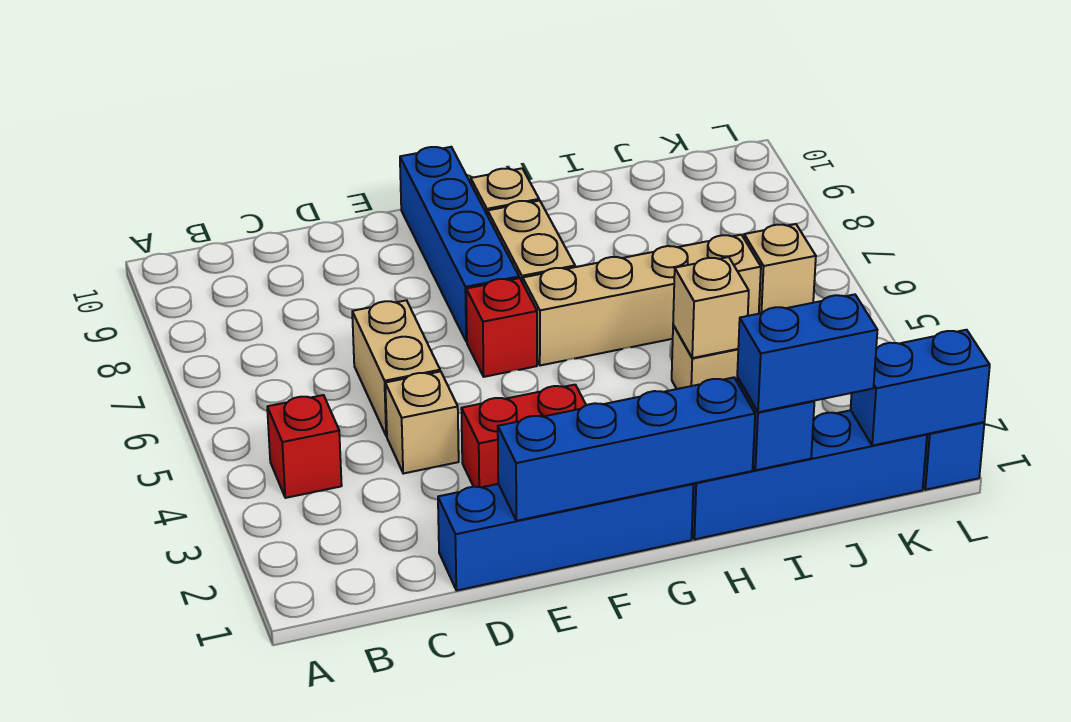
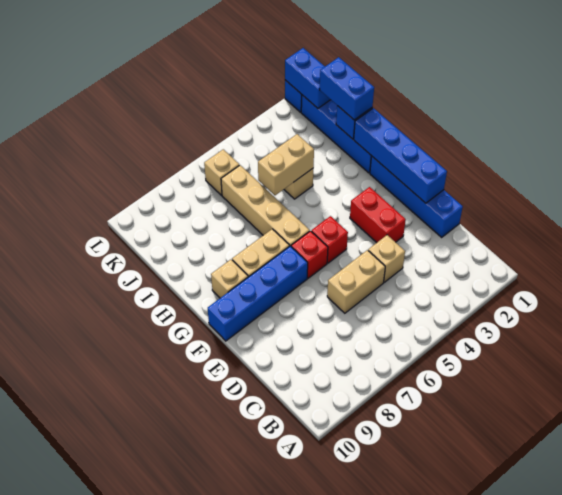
red brick B4 level 1 -> red brick F5 level 1
tan brick I4 level 2 -> tan brick I4:I5 level 2

